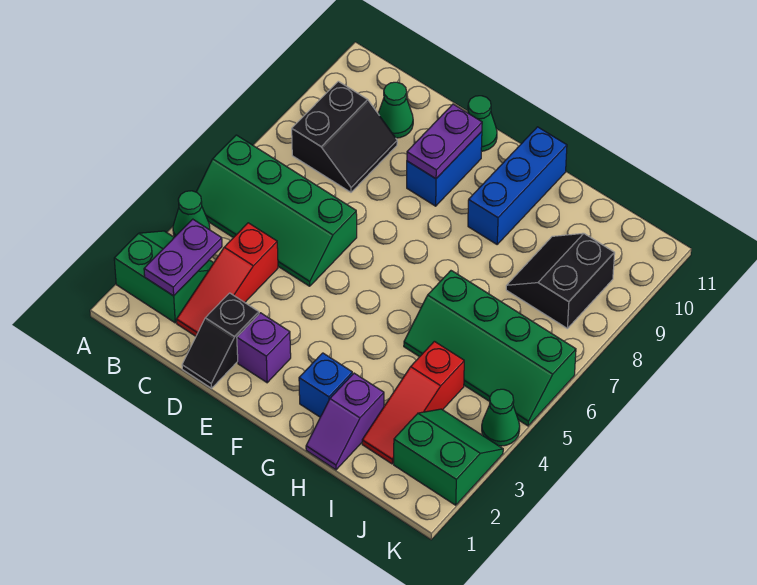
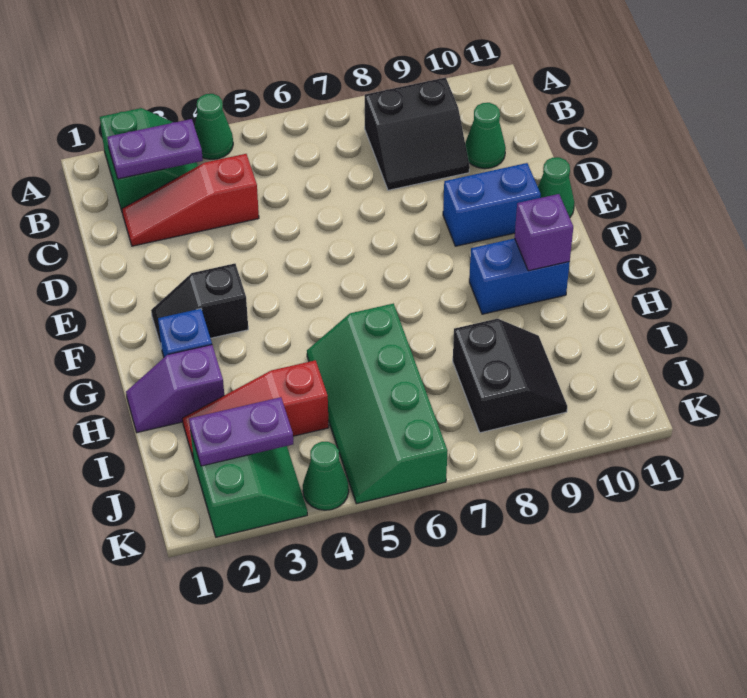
green slope A5:D6 level 1 top 6 -> none
black slope D1:D2 level 1 top 2 -> black slope F2:F3 level 1 top 3
purple brick E2 level 1 -> purple brick G10 level 2
purple plate E9:E10 level 2 -> purple plate J2:J3 level 2
blue brick G9:G11 level 1 -> blue brick G9:G10 level 1
black slope I8:J9 level 1 top J -> black slope I8:J9 level 1 top 8

